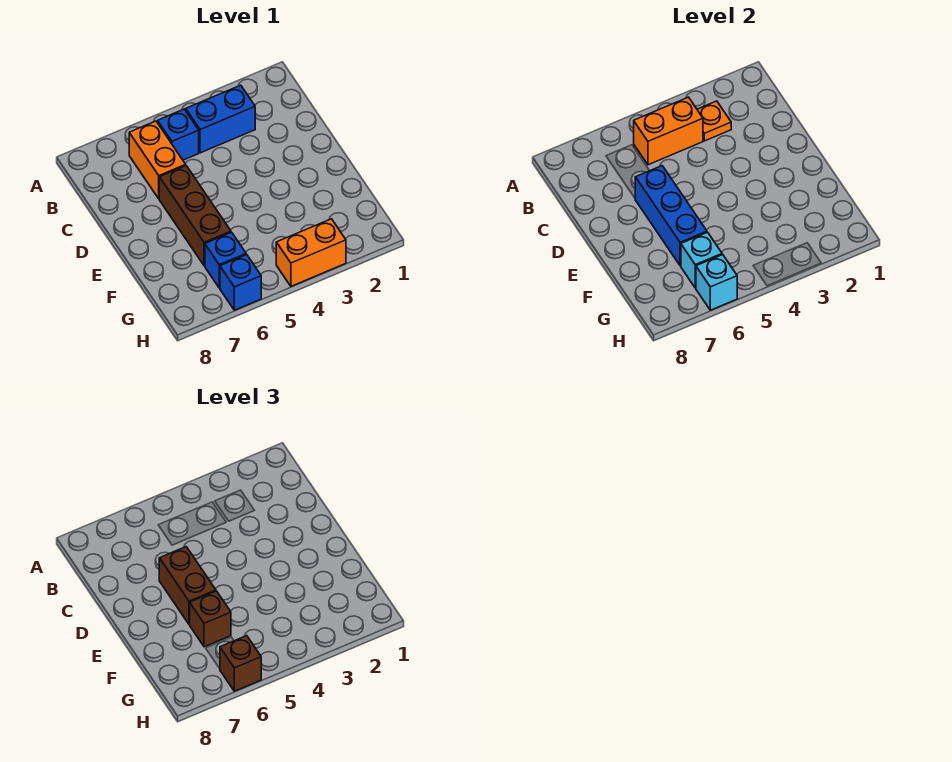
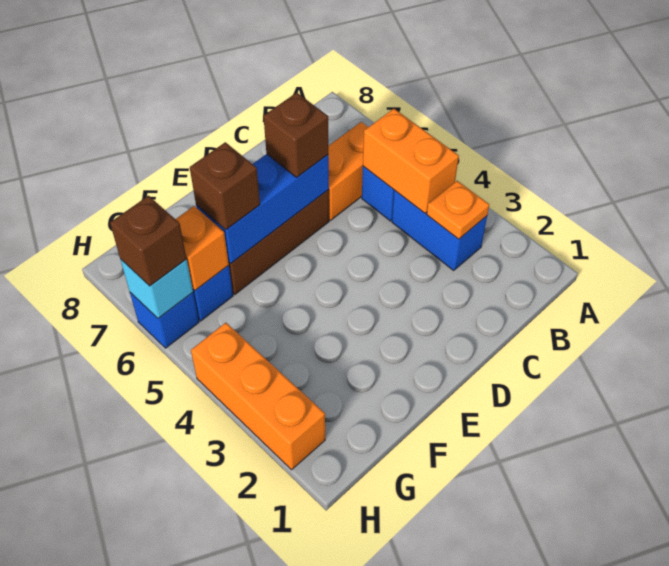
brown brick D6:E6 level 3 -> brown brick D6 level 3
cyan brick G6 level 2 -> orange brick G6 level 2
orange brick H3:H4 level 1 -> orange brick H2:H4 level 1

